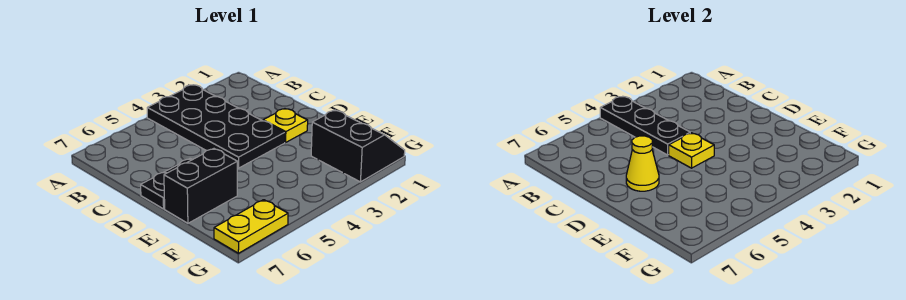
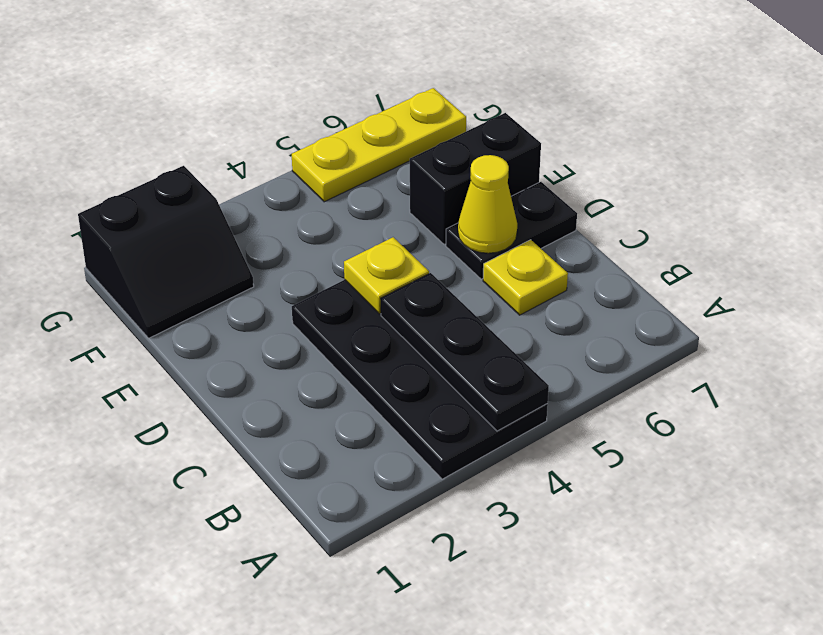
yellow plate D2 level 1 -> yellow plate C6 level 1
black slope F1:G2 level 1 top 2 -> black slope F1:G2 level 1 top G
yellow plate G6:G7 level 1 -> yellow plate G5:G7 level 1

